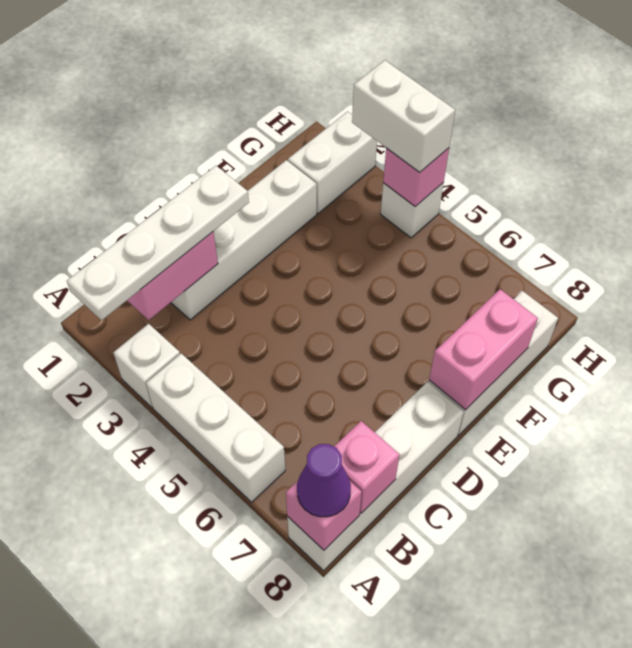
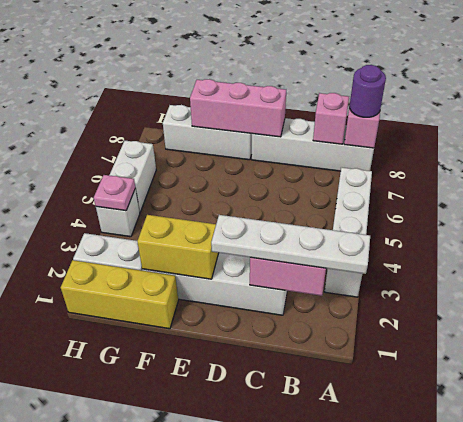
purple cone A8 level 3 -> purple round brick A8 level 3
none -> yellow brick E2:F2 level 2
pink brick E8:F8 level 2 -> pink brick D8:F8 level 2
none -> yellow brick F1:H1 level 1
white brick H3:H4 level 3 -> white brick H5:H6 level 1
pink brick H4 level 2 -> pink plate H4 level 2

